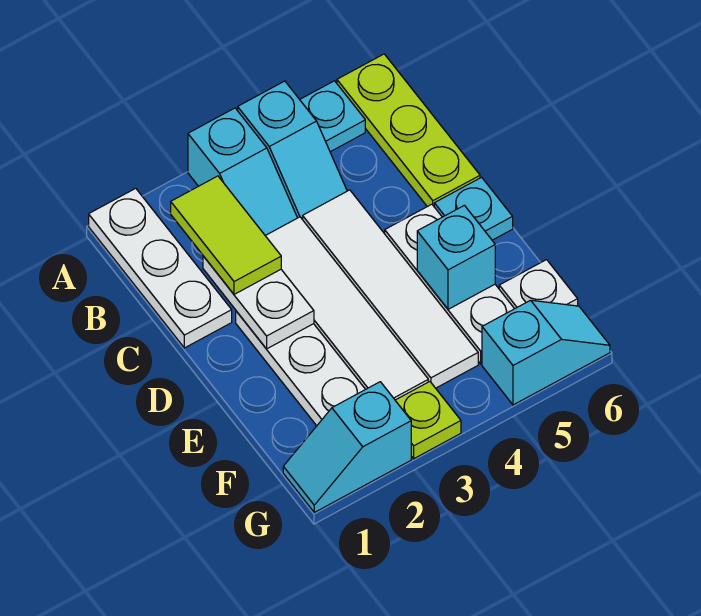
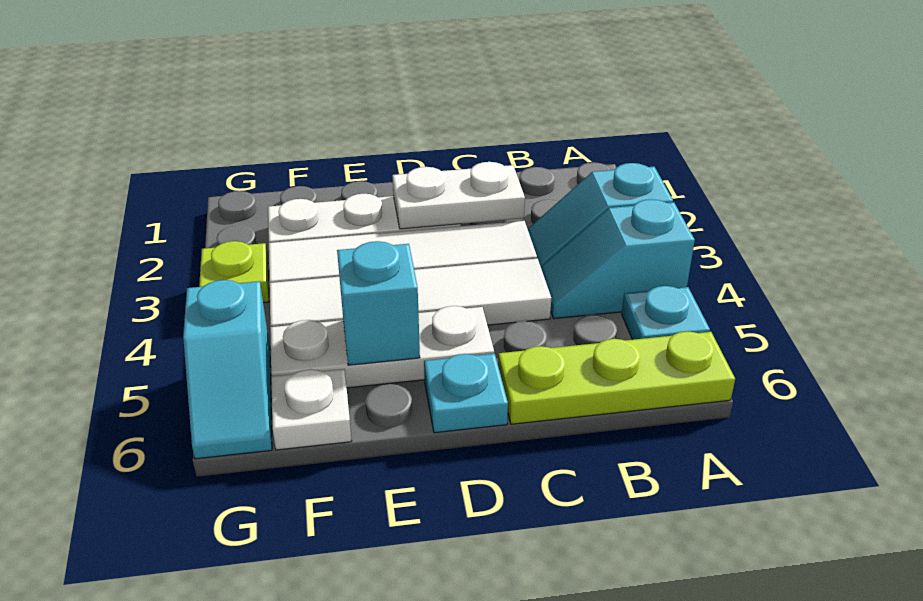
white plate A1:C1 level 1 -> none
lime tile B2:C2 level 3 -> none
cyan slope G1:G2 level 1 top 2 -> none

